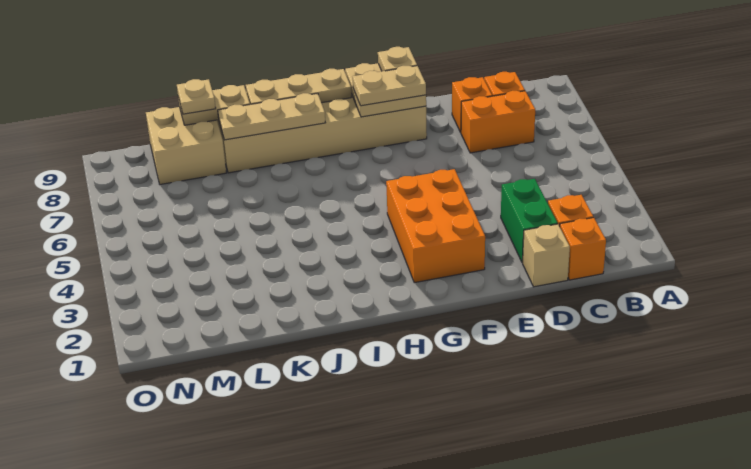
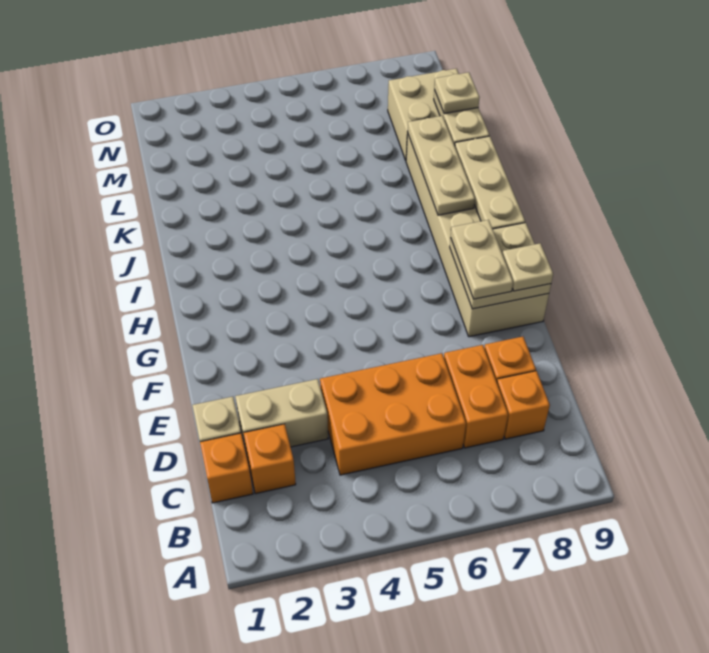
green brick D2:D3 level 1 -> tan brick D2:D3 level 1
orange brick F2:G4 level 1 -> orange brick C4:D6 level 1

